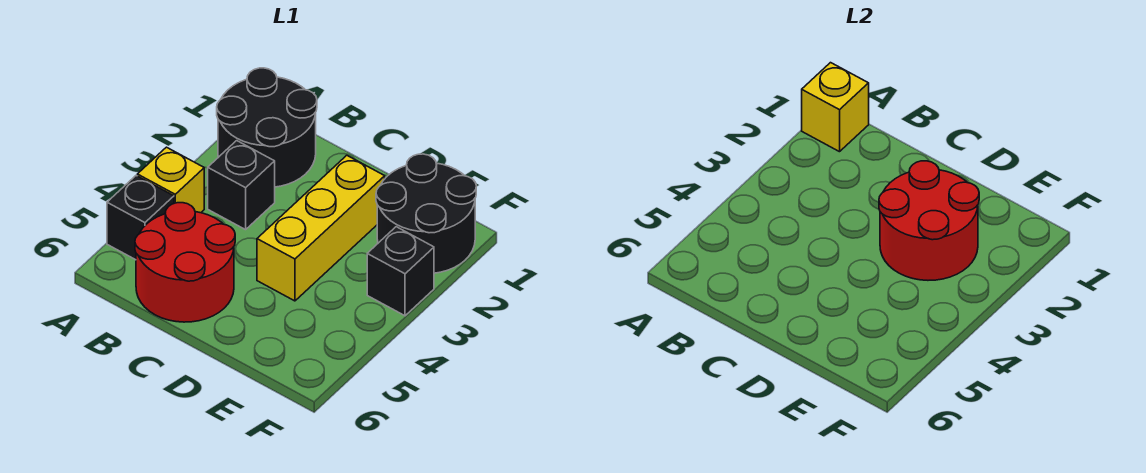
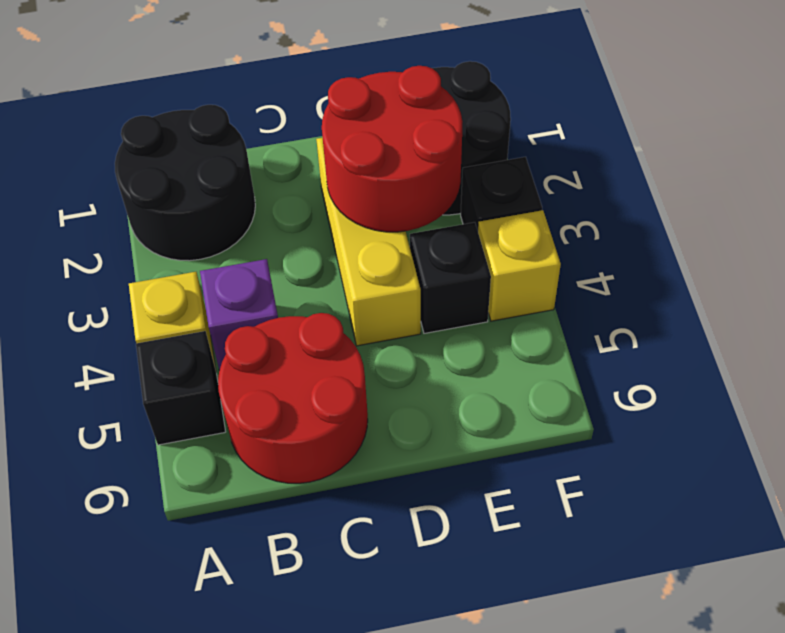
yellow brick A1 level 2 -> yellow brick F4 level 1
black brick B3 level 1 -> black brick E4 level 1
none -> purple brick B4 level 1

